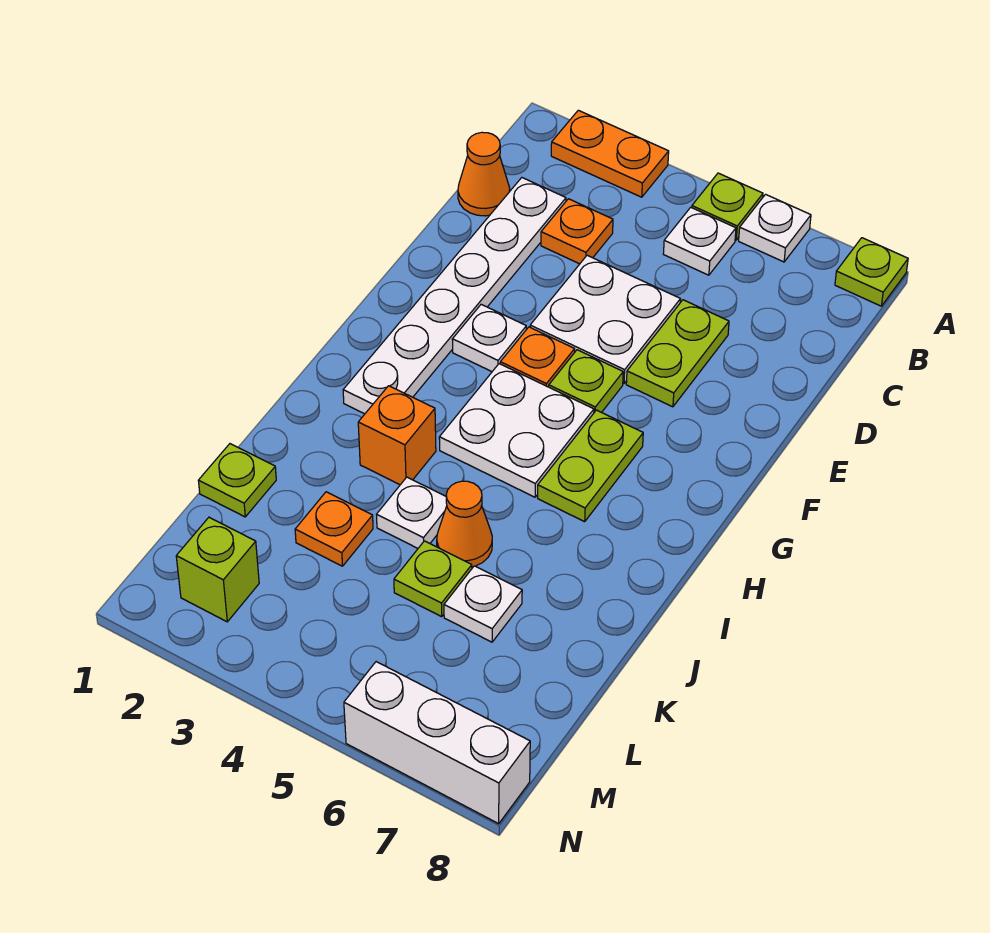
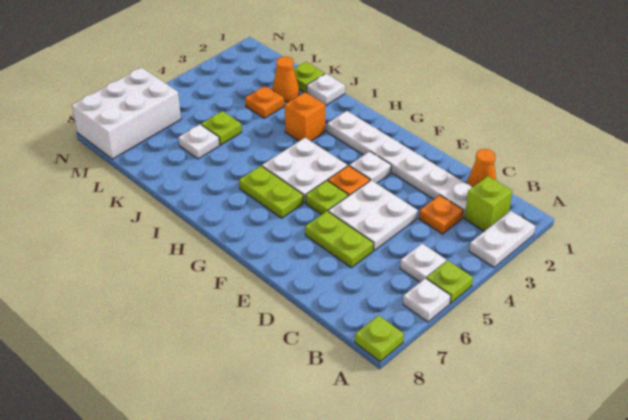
orange plate A2:A3 level 1 -> white plate A2:A3 level 1
white plate J4 level 1 -> white plate J1 level 1
orange cone J5 level 1 -> orange cone K2 level 1
lime brick M2 level 1 -> lime brick B2 level 1
white brick N6:N8 level 1 -> white brick M6:N8 level 1

